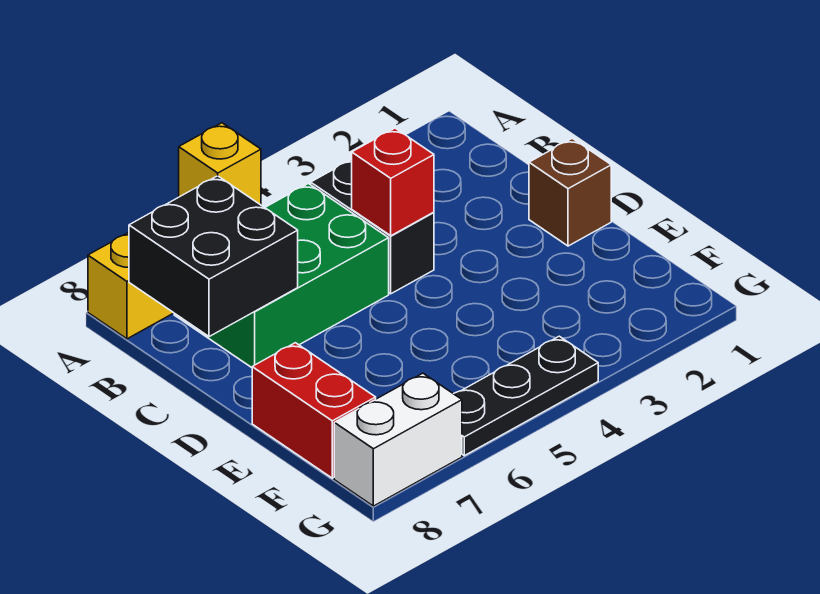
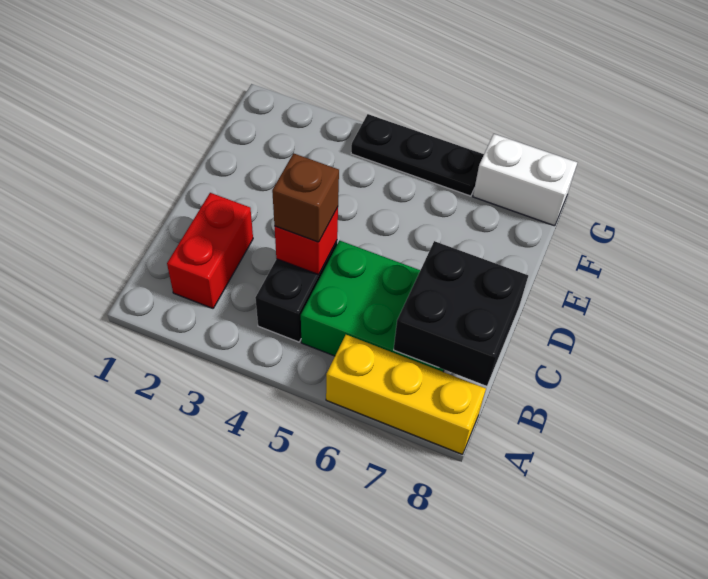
yellow brick A6 level 2 -> none
brown brick D1 level 1 -> brown brick C4 level 3
red brick E8:F8 level 1 -> red brick B2:C2 level 1

